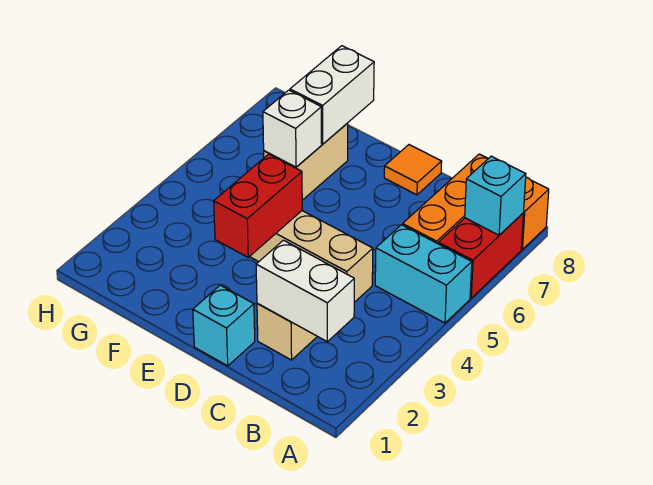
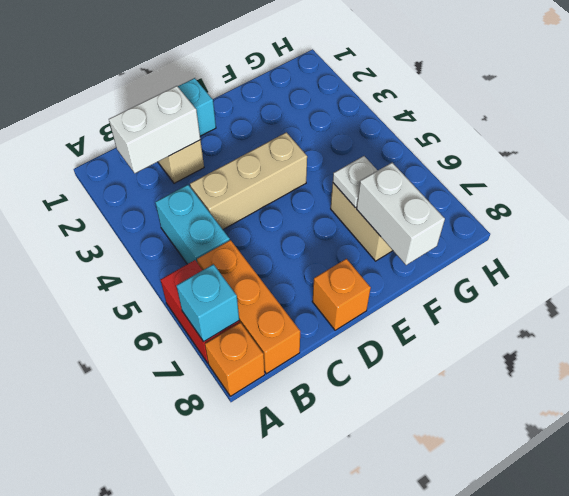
cyan brick A5:B5 level 1 -> cyan brick B4:B5 level 1
orange tile D8 level 1 -> orange brick D8 level 1
red brick E3:E4 level 2 -> none
white brick F6 level 2 -> white plate F6 level 2

